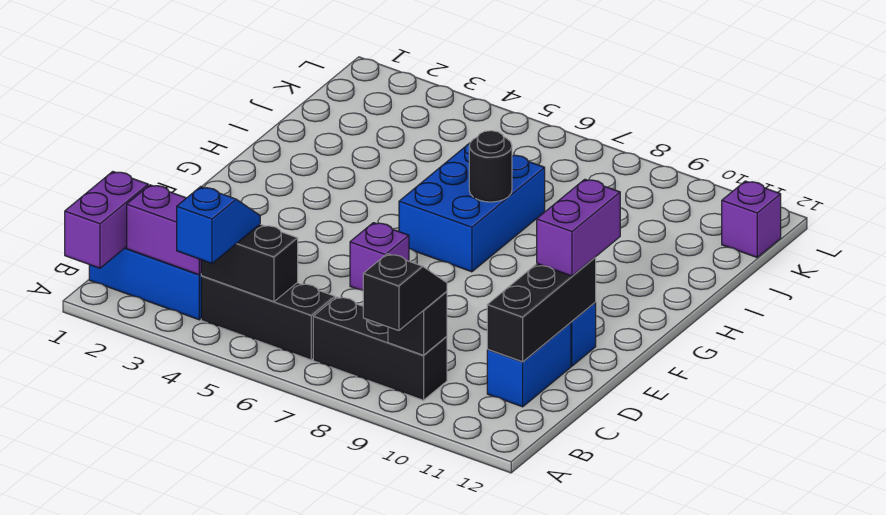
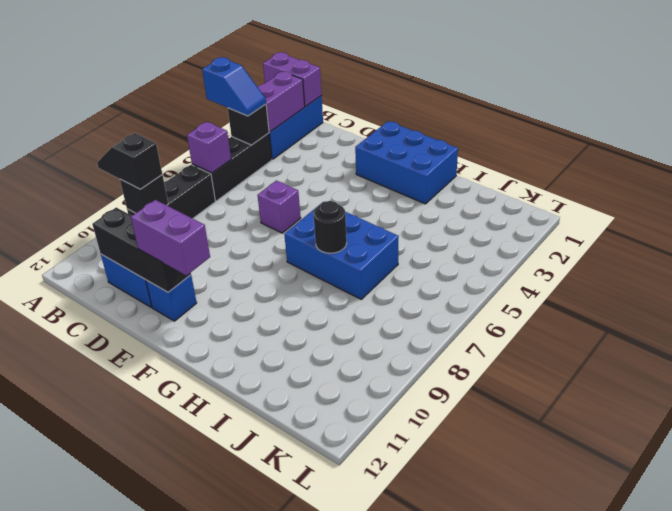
black slope A9:B9 level 3 top A -> black slope A9:B9 level 3 top B
black brick B4:B5 level 2 -> black brick B4 level 2
none -> blue brick F1:H2 level 1
purple brick K12 level 1 -> purple brick B6 level 2

